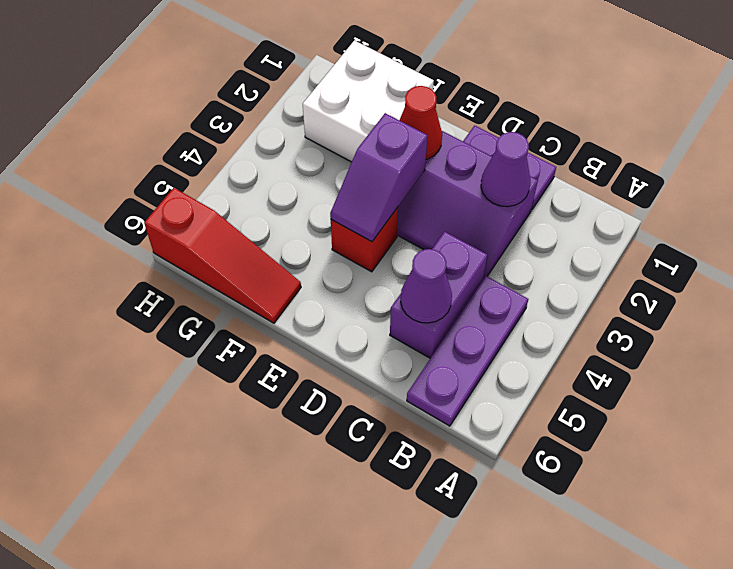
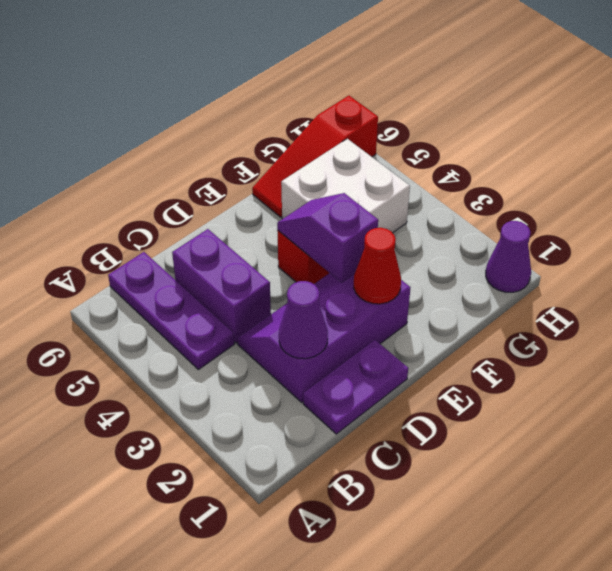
purple cone C5 level 2 -> purple cone H1 level 1
white brick F1:G2 level 1 -> white brick F4:G5 level 1

